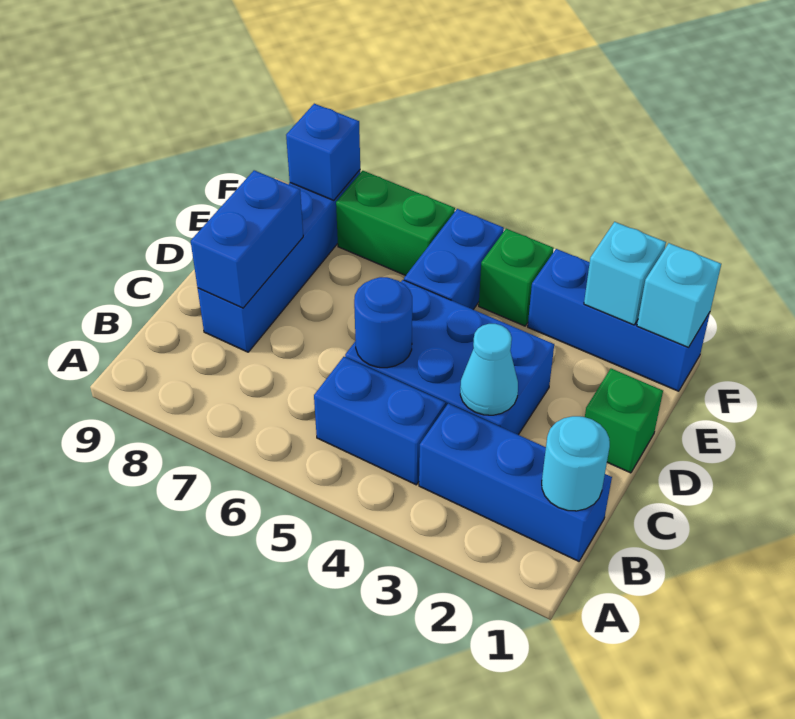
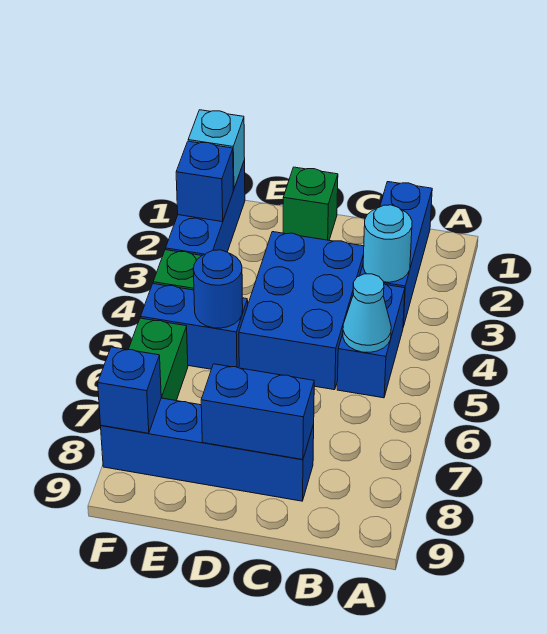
cyan round brick B1 level 2 -> cyan round brick B3 level 2
cyan cone C3 level 2 -> cyan cone B5 level 2
blue round brick C5 level 2 -> blue round brick E5 level 2
cyan brick F2 level 2 -> blue brick F2 level 2

